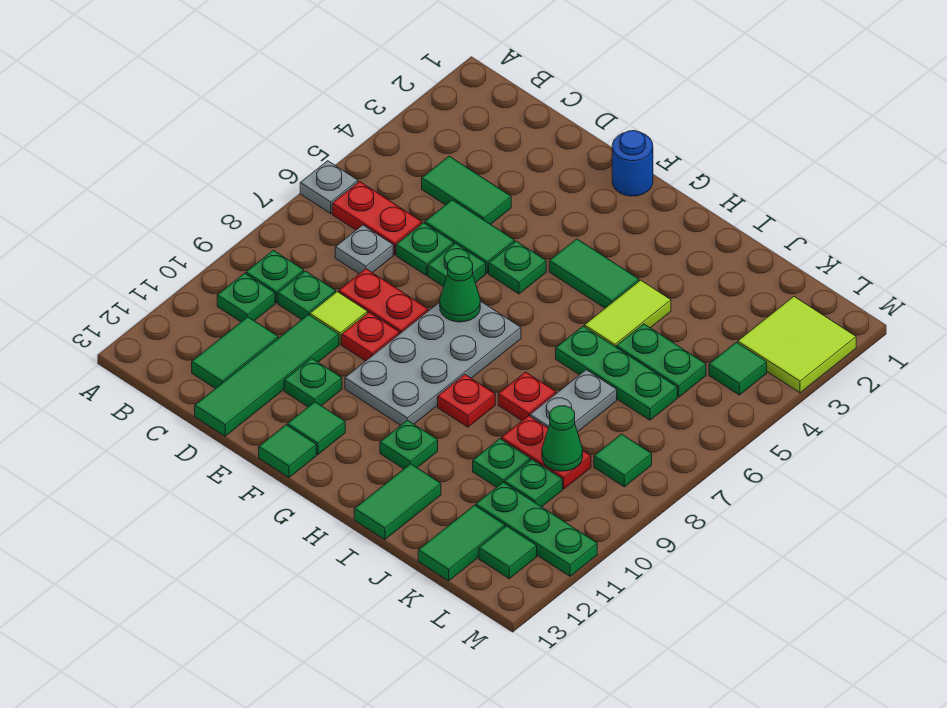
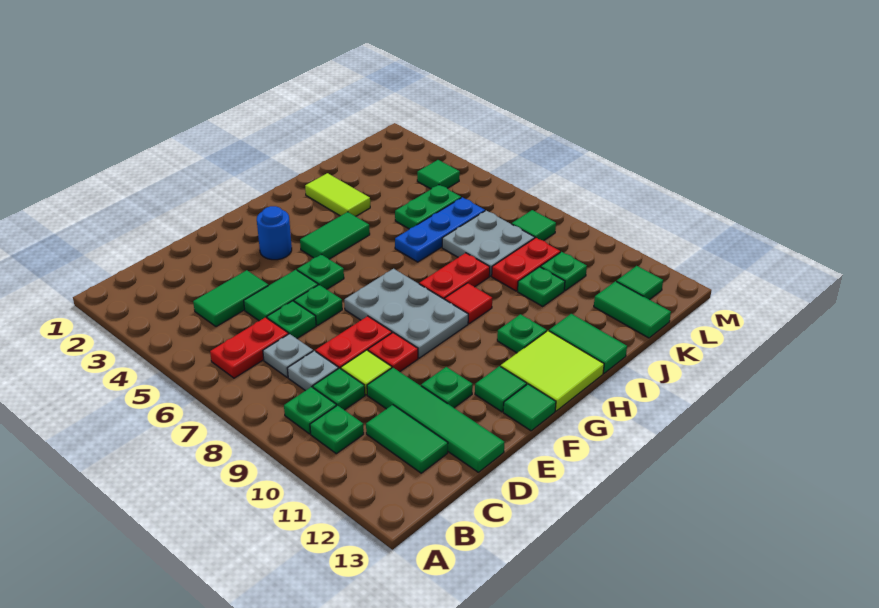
grey plate A6 level 1 -> grey plate C8 level 1
blue round brick F1 level 1 -> blue round brick F3 level 1
grey plate F7:G10 level 1 -> grey plate F7:G9 level 1
green cone F7 level 2 -> none
red plate H9 level 1 -> red tile H9 level 1
lime tile I4:I5 level 1 -> lime tile I2:I3 level 1
green plate I6:K6 level 1 -> blue plate I6:K6 level 1
red plate I8 level 1 -> red plate H8:I8 level 1
grey plate J7:J8 level 1 -> grey plate J7:K8 level 1
green cone K9 level 2 -> none
green plate K11:M11 level 1 -> none
lime tile L2:M3 level 1 -> lime tile G12:H13 level 1

